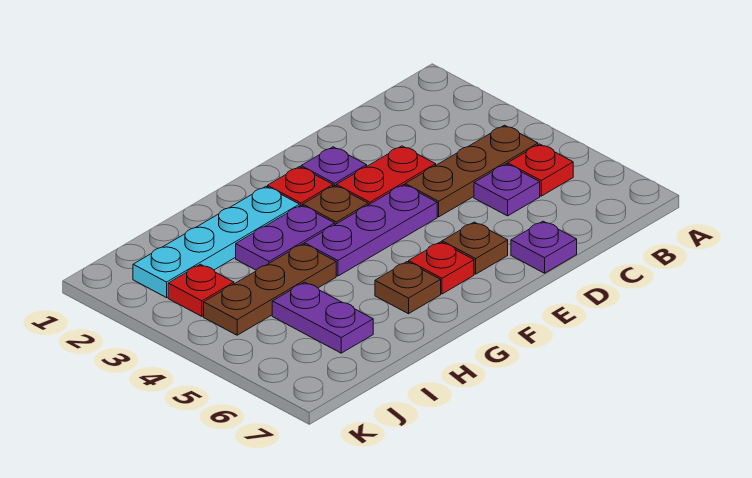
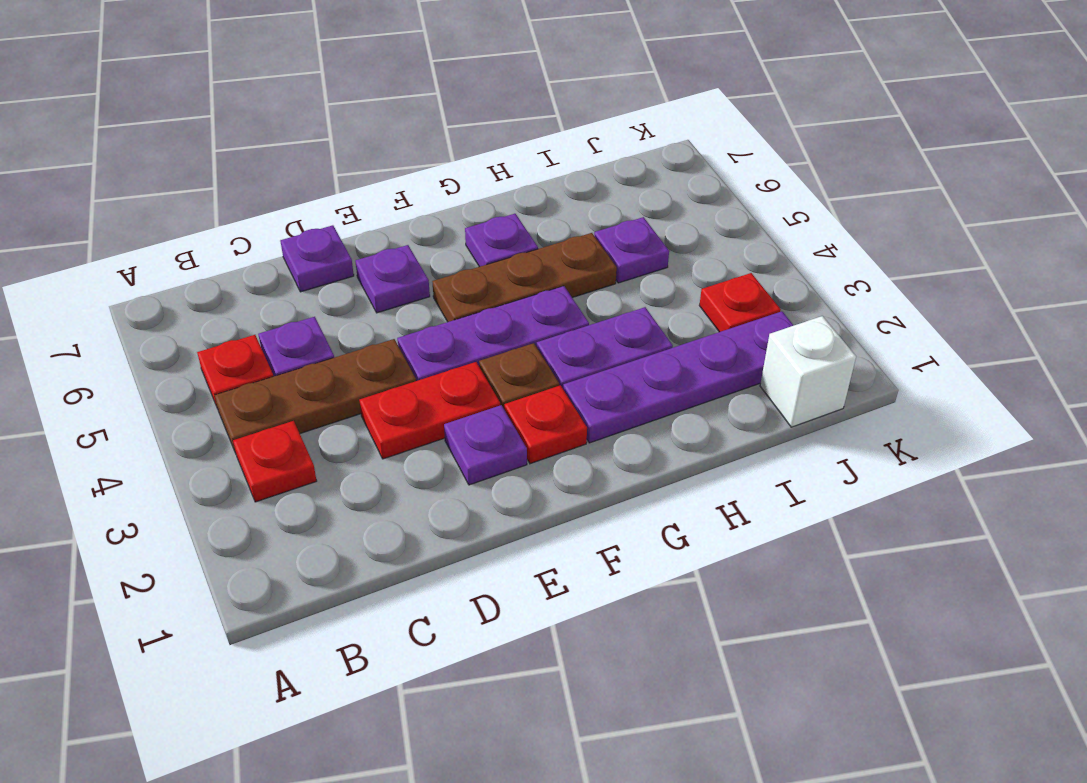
brown plate E6 level 1 -> purple plate E6 level 1
red plate F6 level 1 -> red plate B3 level 1
cyan plate G2:J2 level 1 -> purple plate G2:J2 level 1
brown plate G6 level 1 -> purple plate G6 level 1
brown plate H4:J4 level 1 -> brown plate F5:H5 level 1
purple plate I5:I6 level 1 -> purple plate I5 level 1
none -> white brick J1 level 1

